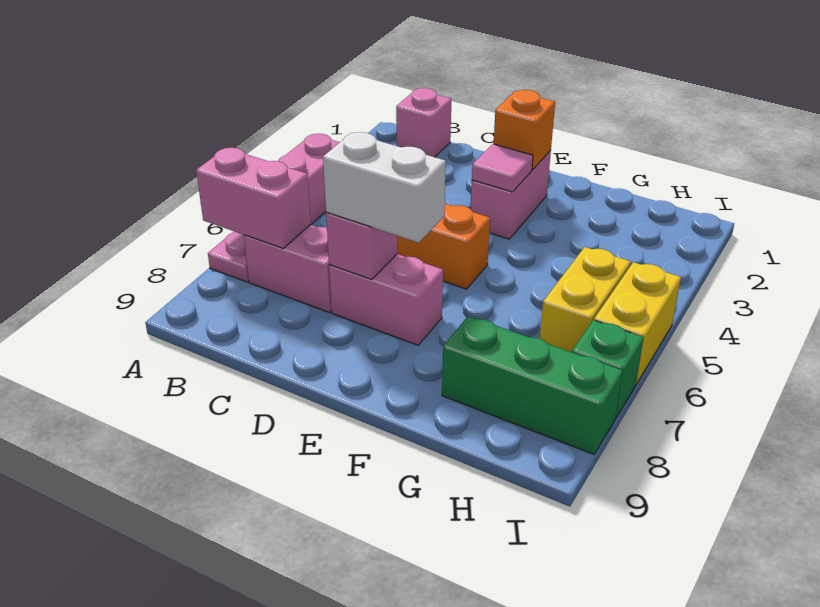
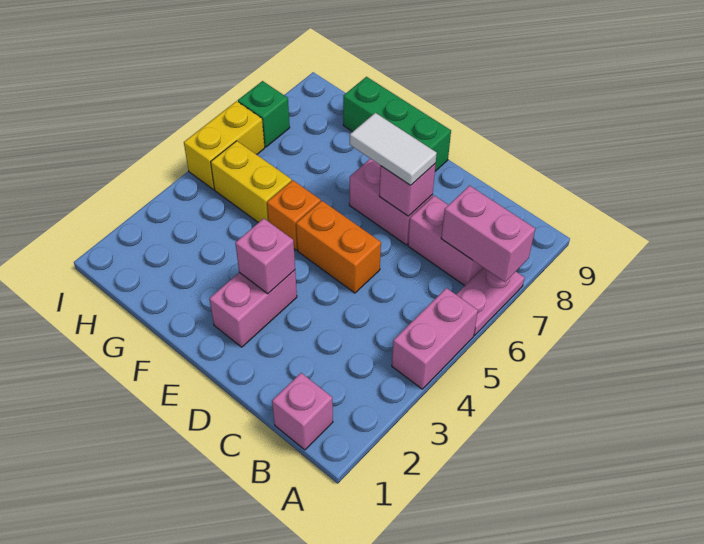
white brick D7:E7 level 3 -> white tile D7:E7 level 3
orange brick E2 level 2 -> orange brick F5 level 1
pink tile E3 level 2 -> pink brick E3 level 2
green brick G8:I8 level 1 -> green brick E9:G9 level 1
yellow brick H5:H6 level 1 -> yellow brick G5:H5 level 1

